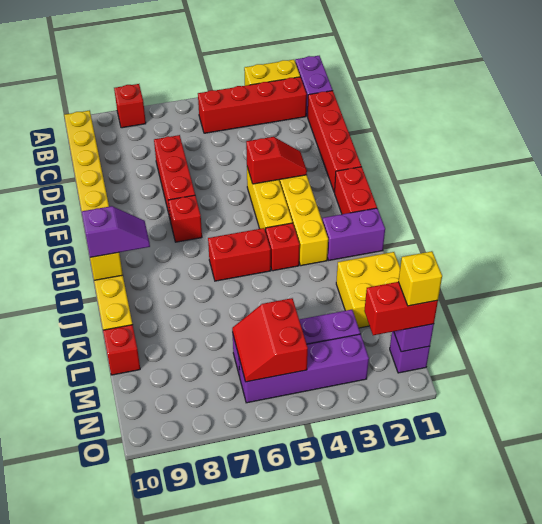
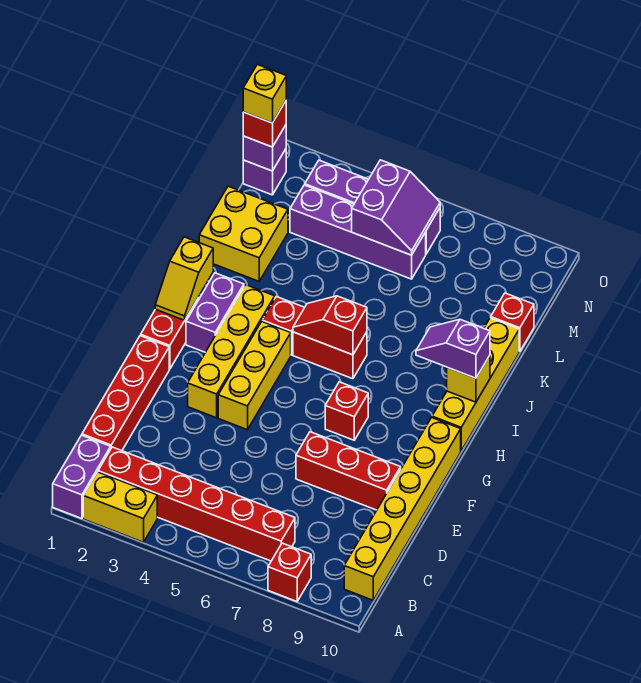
red brick B2:B5 level 1 -> red brick B2:B7 level 1
red brick D7:F7 level 1 -> red brick E7:E9 level 1
red slope F3:F4 level 2 top 4 -> red slope I5:I6 level 2 top 6
none -> yellow slope H1:I1 level 2 top I
purple brick I1:I2 level 1 -> purple brick H2:I2 level 1
red slope M5:N6 level 2 top 5 -> purple slope M5:N6 level 2 top 5
red brick N1:N2 level 3 -> red brick N1 level 3

